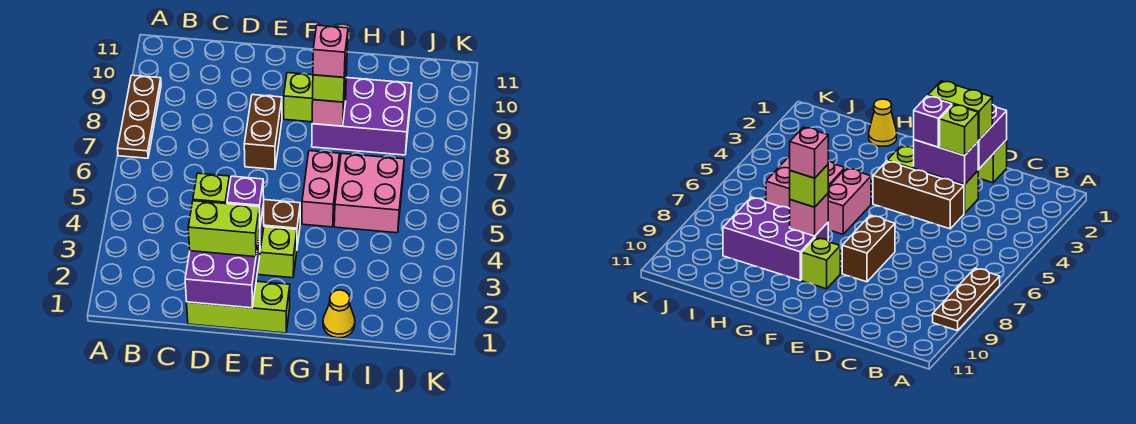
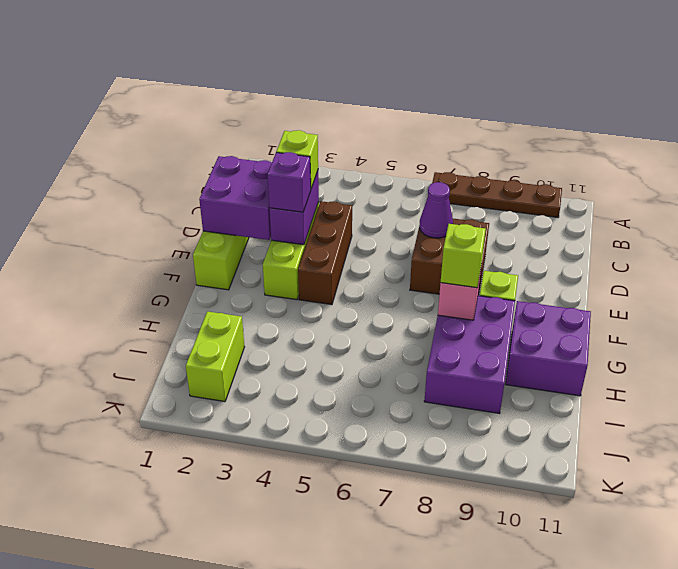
brown plate A7:A9 level 1 -> brown plate A7:A10 level 1
lime brick D2:E2 level 3 -> lime brick I2:J2 level 1
none -> purple cone D7 level 2
brown brick E7:E8 level 1 -> brown brick D7:E8 level 1
pink brick G5:G6 level 1 -> none
pink brick G8 level 4 -> none
none -> purple brick G10:H11 level 1
yellow cone H1 level 1 -> none
pink brick H5:I6 level 1 -> none

